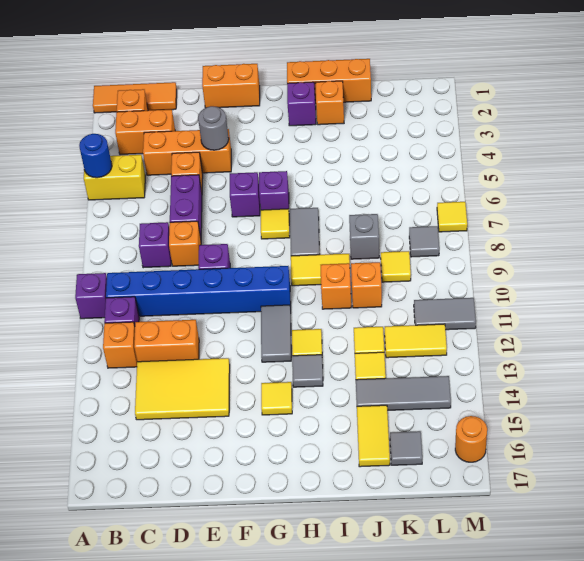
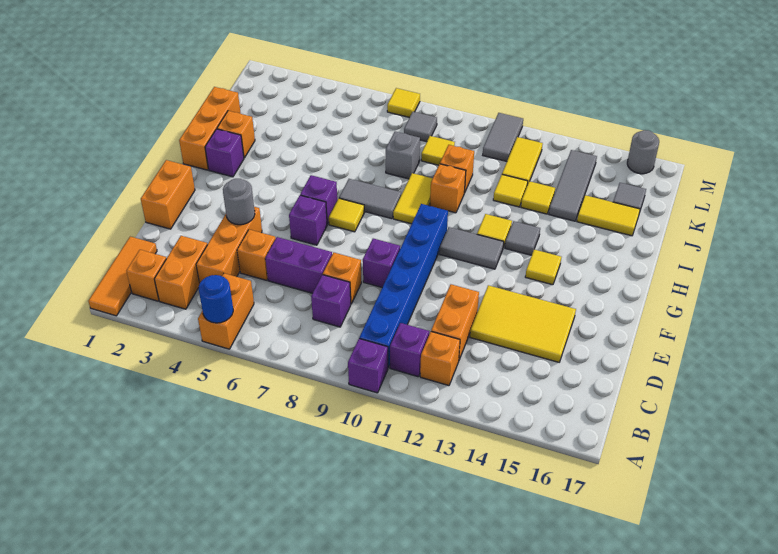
yellow brick A5:B5 level 1 -> orange brick A5:B5 level 1
yellow tile C13:E14 level 1 -> yellow tile D13:E15 level 1
orange round brick M16 level 1 -> grey round brick M16 level 1

